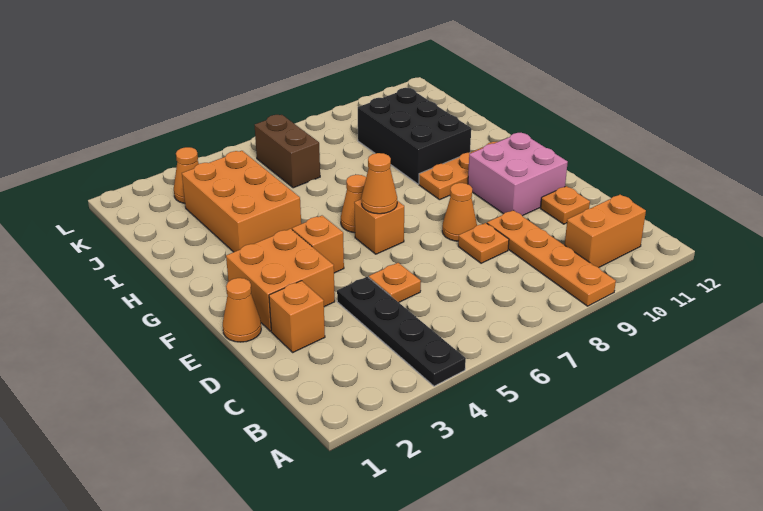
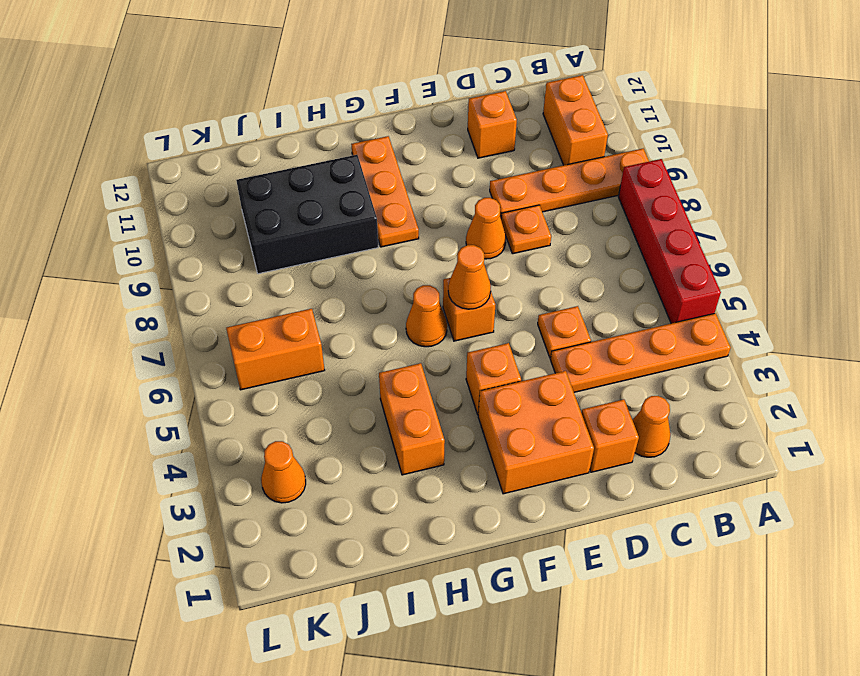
black plate A4:D4 level 1 -> orange plate A4:D4 level 1
none -> red brick A5:A8 level 1
orange plate D11 level 1 -> orange brick D11 level 1
orange cone E1 level 1 -> orange cone C2 level 1
pink brick E10:F11 level 1 -> none
orange brick H3:J4 level 1 -> orange brick H3:H4 level 1
brown brick J6:K6 level 1 -> orange brick J6:K6 level 1

